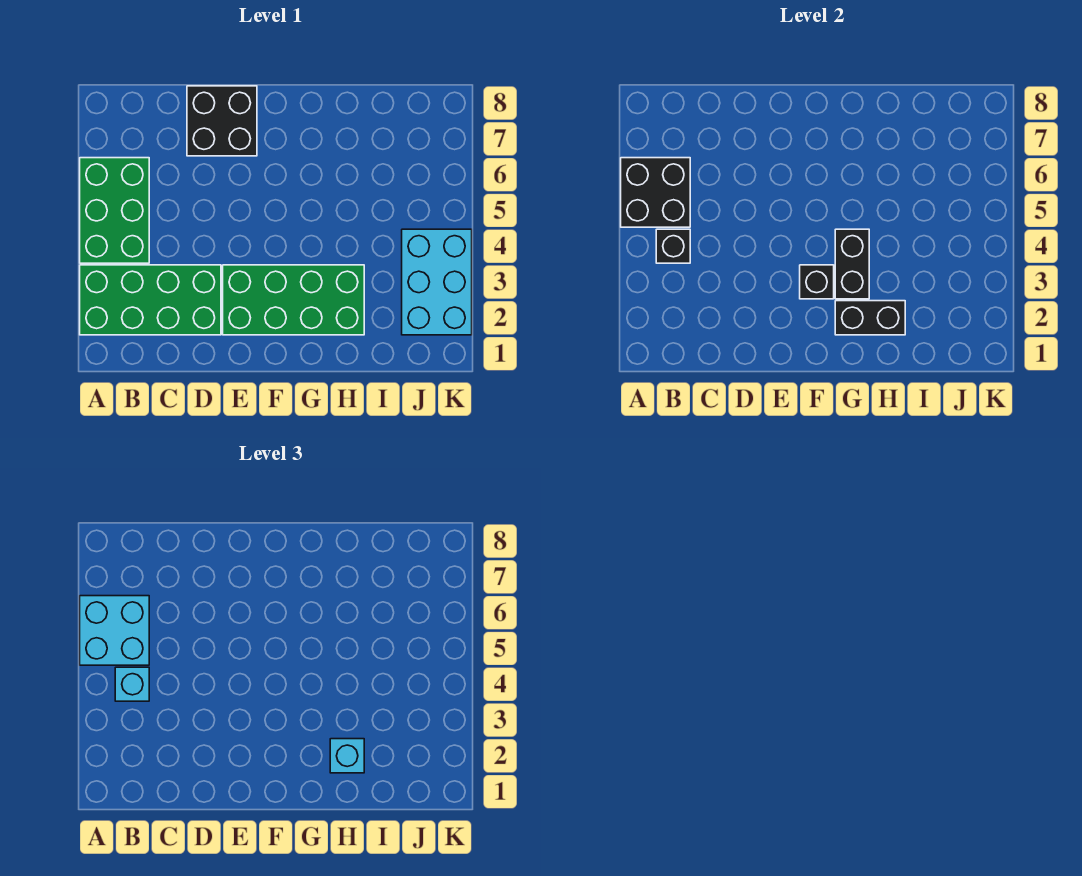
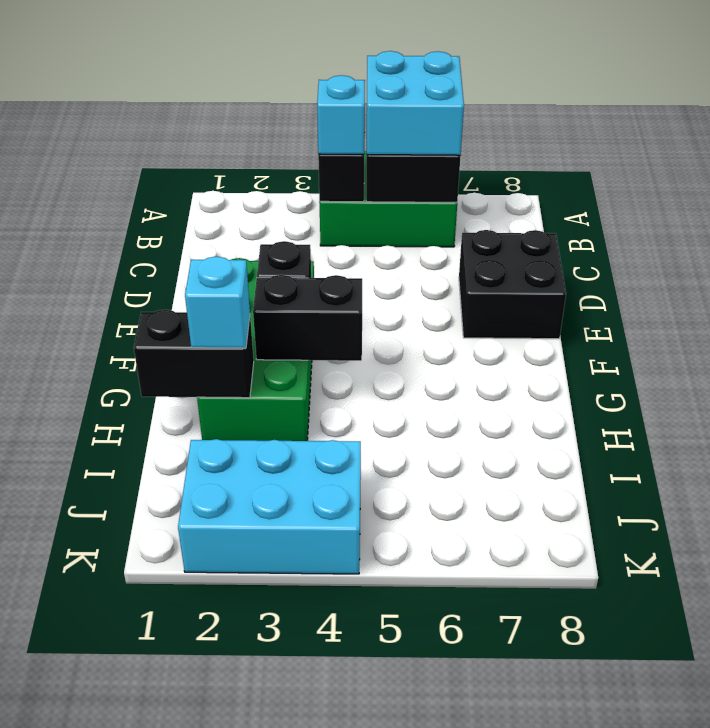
green brick A2:D3 level 1 -> none
black brick G2:H2 level 2 -> black brick H1:H2 level 2

